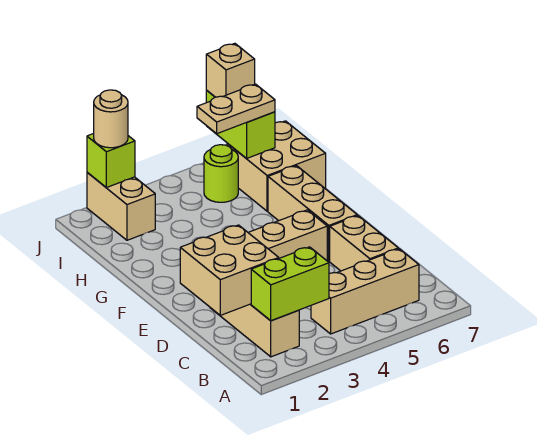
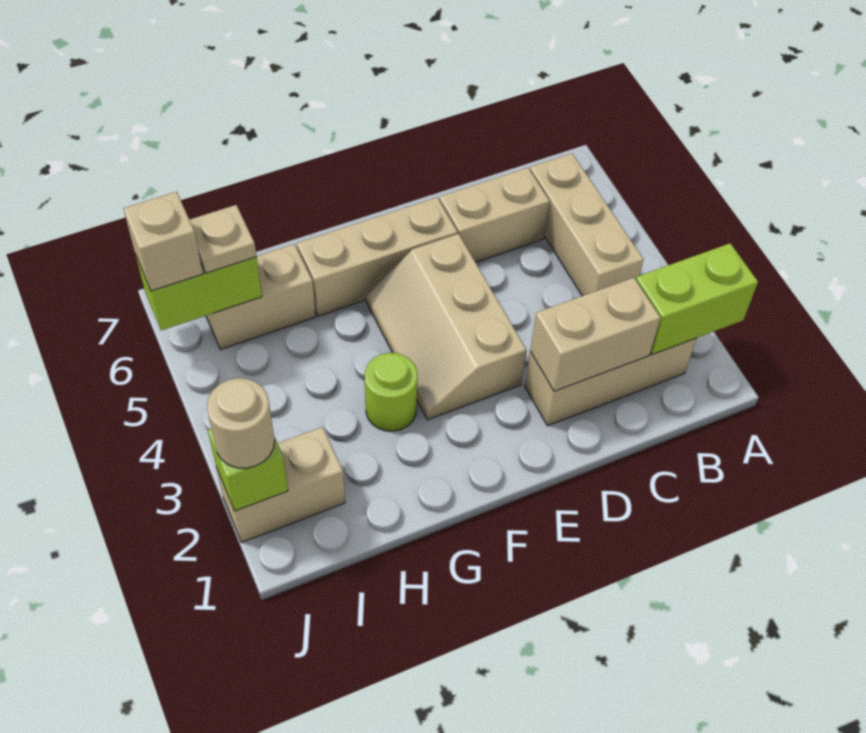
lime brick B2:B3 level 2 -> lime brick A2:B2 level 2
tan brick C1:D2 level 2 -> tan brick C2:D2 level 2
tan brick H6:I7 level 1 -> tan brick H6:I6 level 1
lime round brick I5 level 1 -> lime round brick G3 level 1
tan plate I5:I6 level 3 -> tan plate I6 level 3

